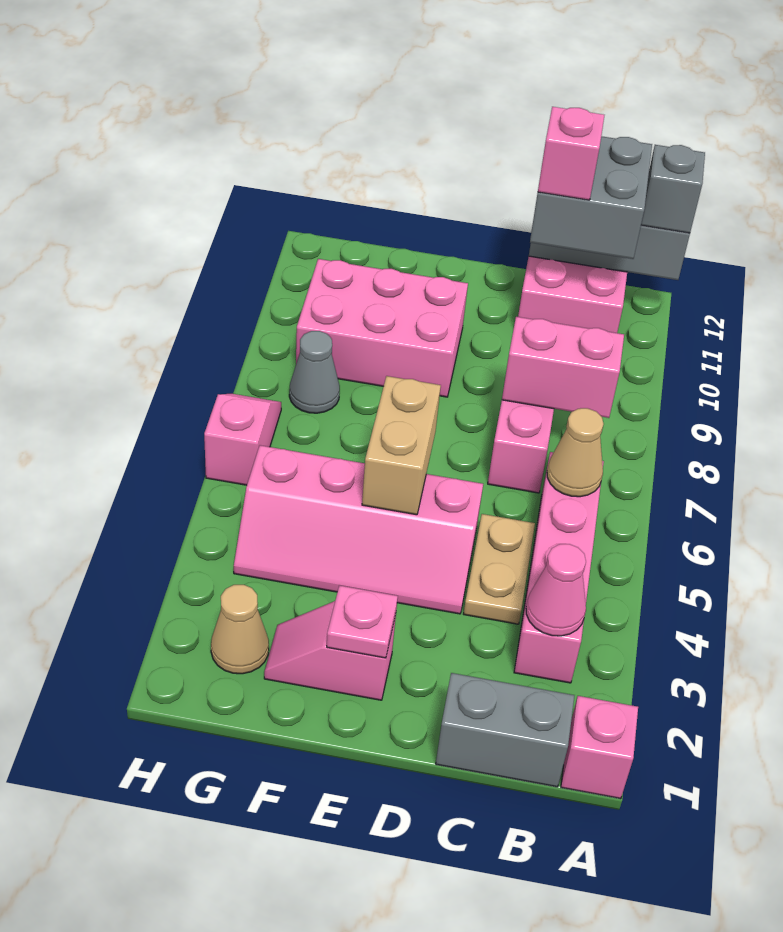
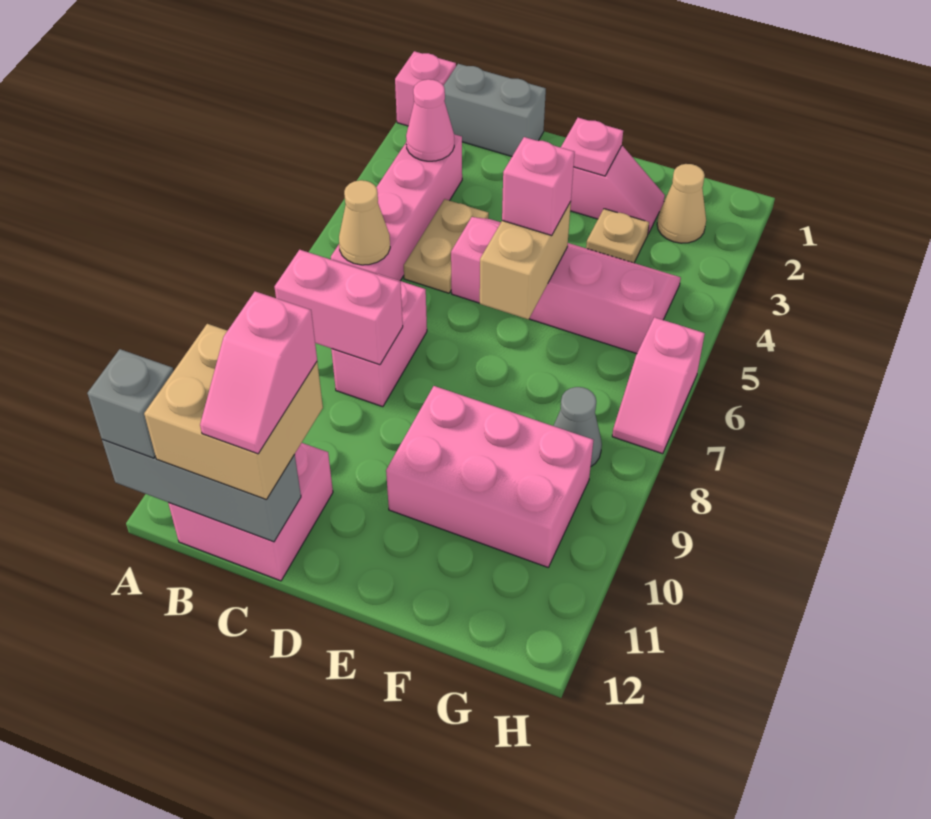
grey brick B11:C12 level 3 -> tan brick B11:C12 level 3
none -> pink brick E5 level 3
none -> tan plate F3 level 1

